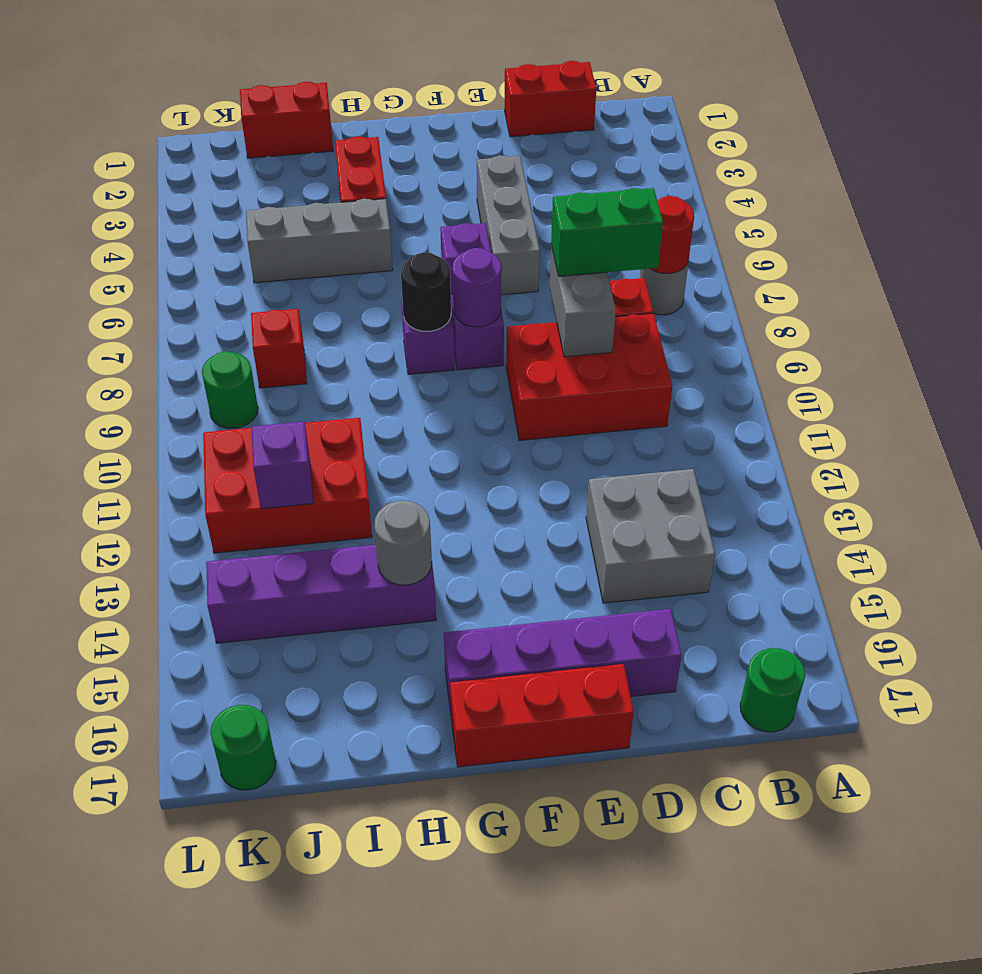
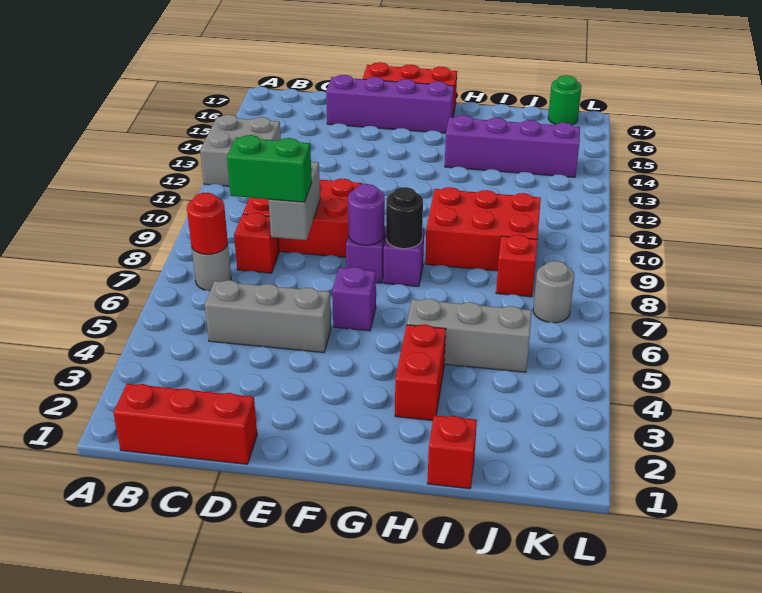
green round brick B17 level 1 -> none
red brick C1:D1 level 1 -> red brick B1:D1 level 1
grey brick C13:D14 level 1 -> grey brick A12:B13 level 1
grey brick E4:E6 level 1 -> grey brick C5:E5 level 1
grey round brick H14 level 2 -> grey round brick K7 level 1
red brick I1:J1 level 1 -> red brick I1 level 1
red brick I11:K12 level 1 -> red brick H9:J10 level 1
purple brick J12 level 2 -> none
green round brick K9 level 1 -> none

